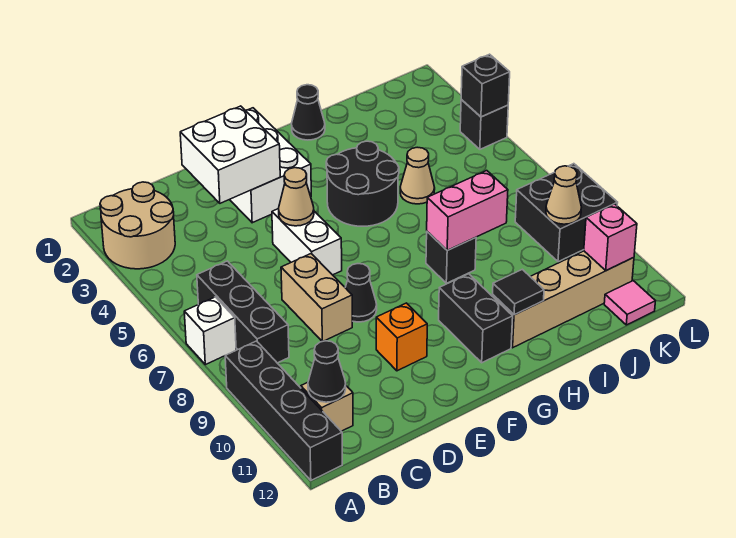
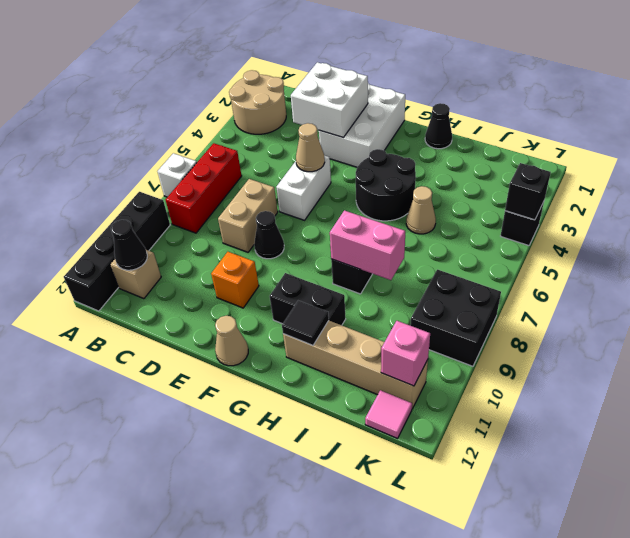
black brick B6:B8 level 1 -> red brick B6:B8 level 1
black brick G10:G11 level 1 -> black brick G10:H10 level 1
tan cone K9 level 2 -> tan cone F12 level 1

